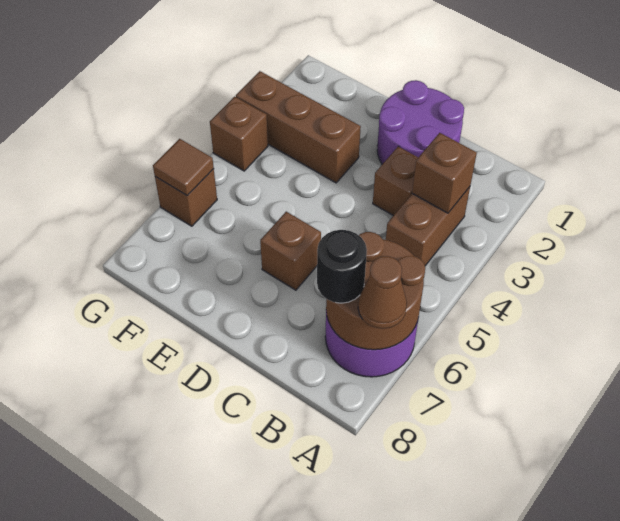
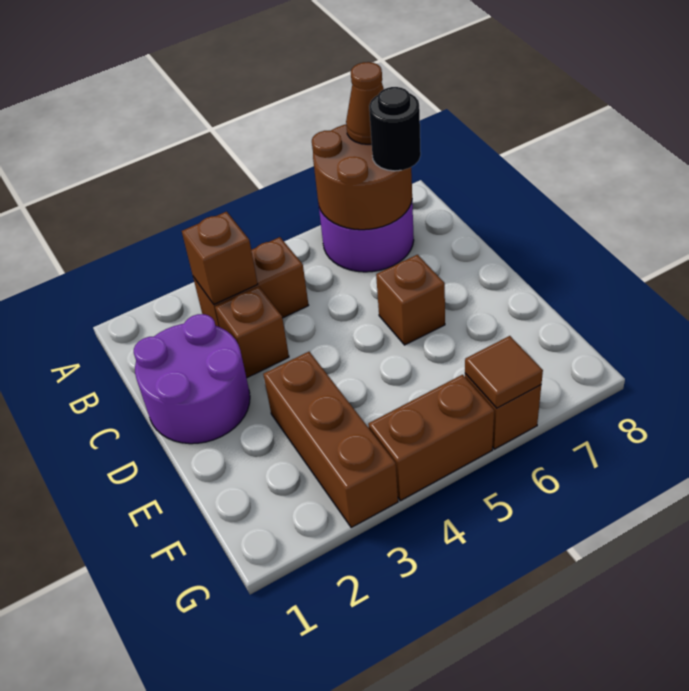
brown brick G4 level 1 -> brown brick G4:G5 level 1

